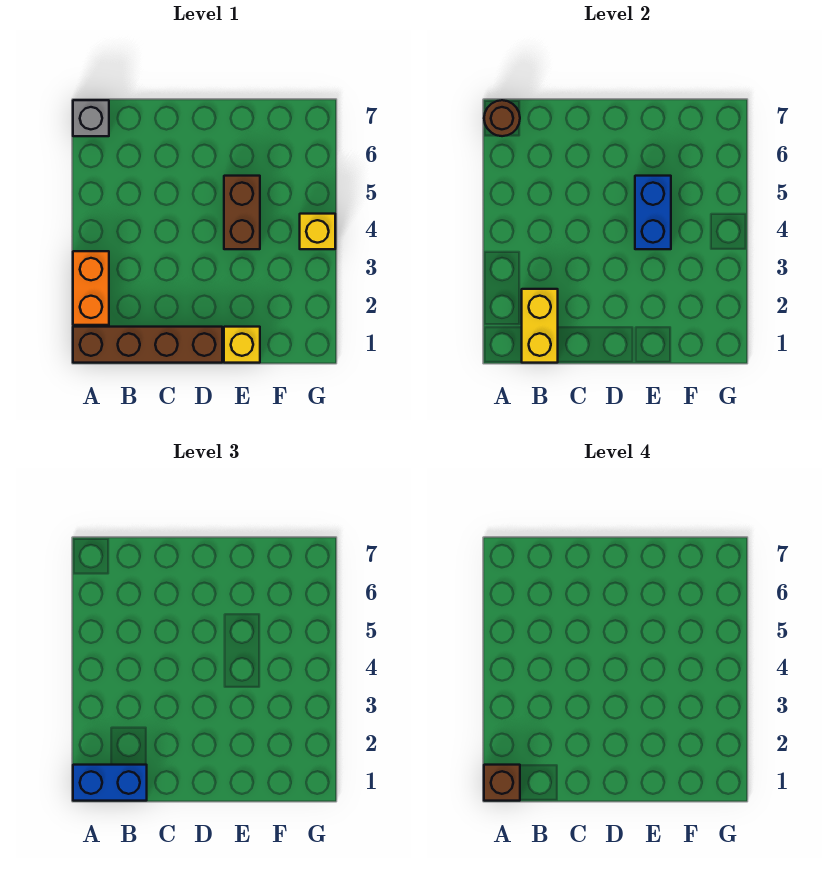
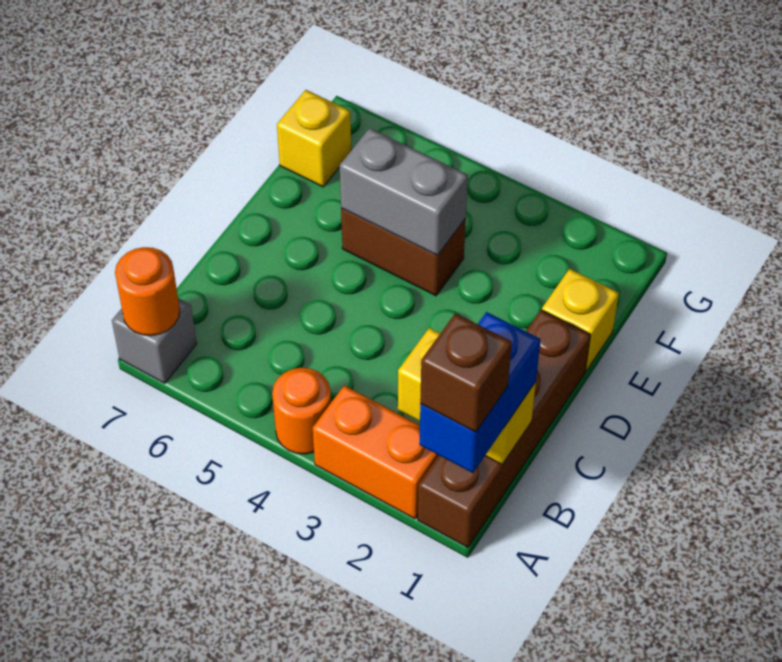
none -> orange round brick A4 level 1
brown round brick A7 level 2 -> orange round brick A7 level 2
blue brick E4:E5 level 2 -> grey brick E4:E5 level 2
yellow brick G4 level 1 -> yellow brick F7 level 1

